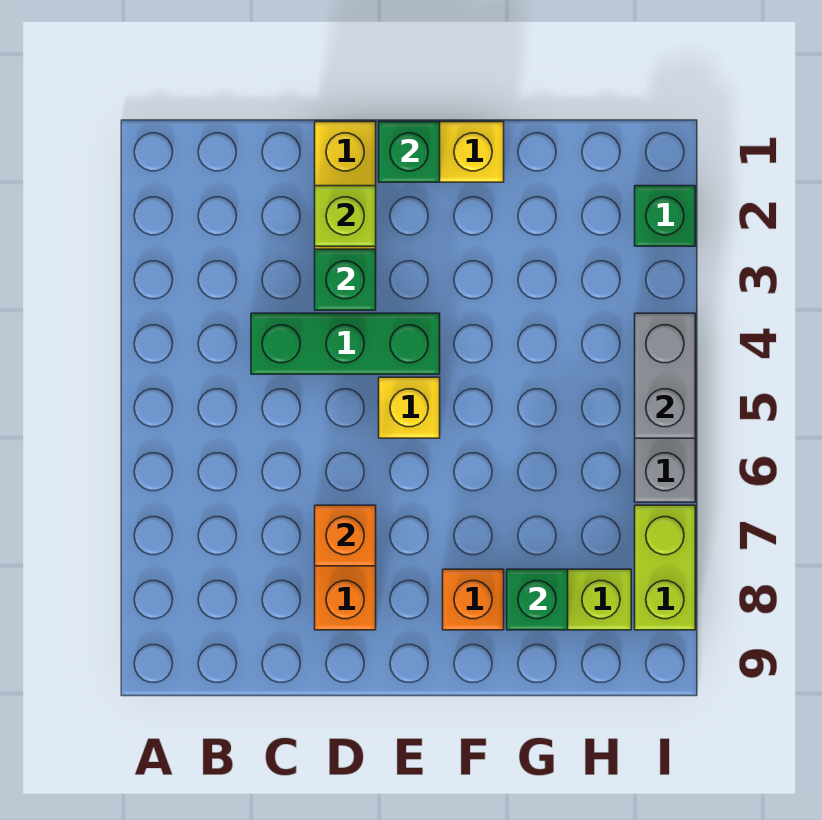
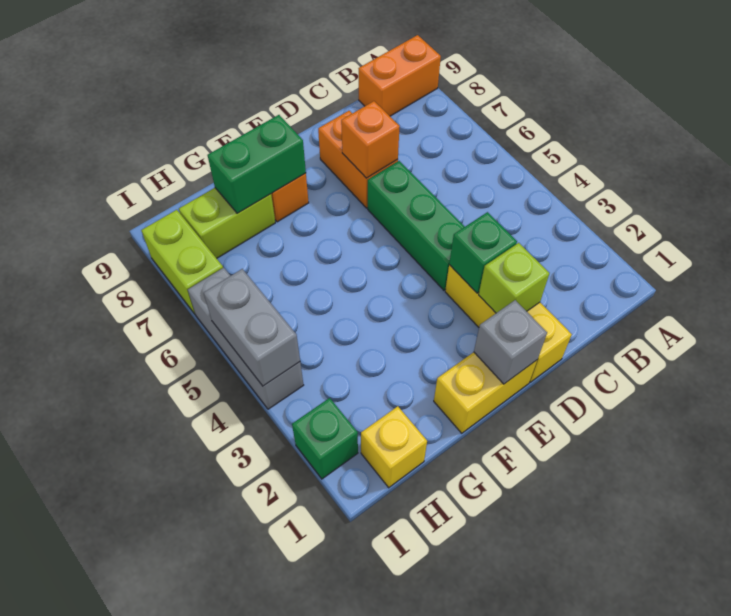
none -> orange brick A9:B9 level 1
green brick C4:E4 level 1 -> green brick D4:D6 level 1
green brick E1 level 2 -> grey brick E1 level 2
yellow brick E5 level 1 -> yellow brick H1 level 1
green brick G8 level 2 -> green brick F8:G8 level 2

